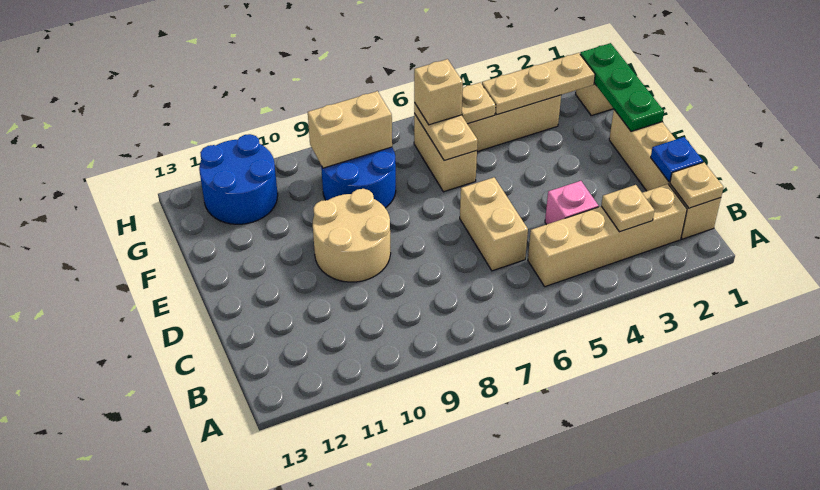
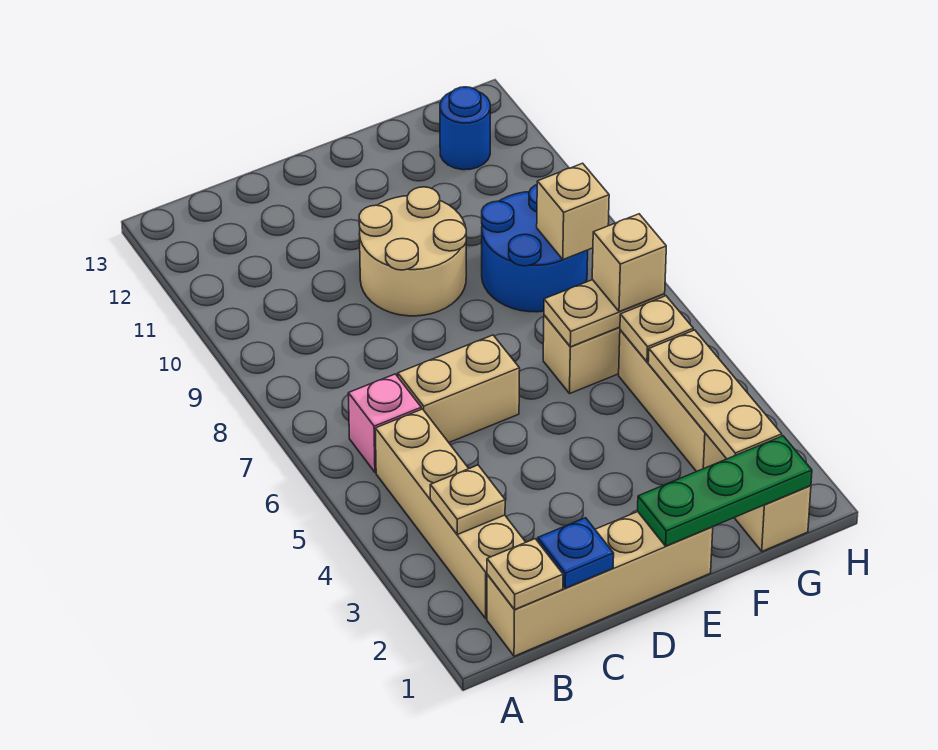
pink brick C4 level 1 -> pink brick B6 level 1
tan brick G8:G9 level 2 -> tan brick G8 level 2
blue round brick G11:H12 level 1 -> blue round brick G12 level 1

